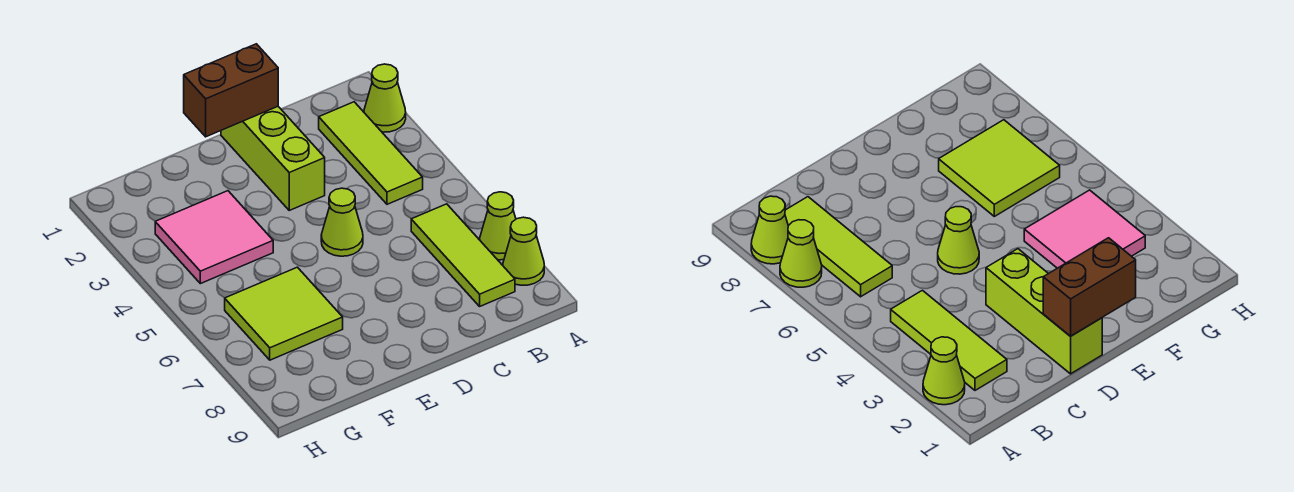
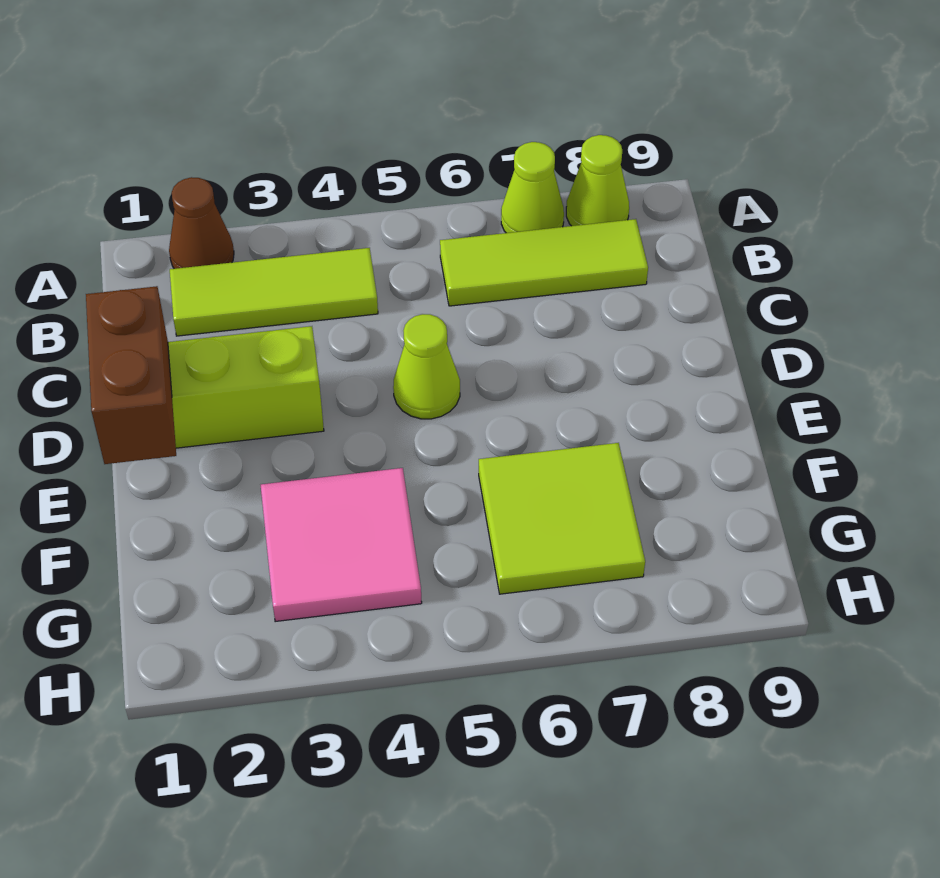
lime cone A2 level 1 -> brown cone A2 level 1

